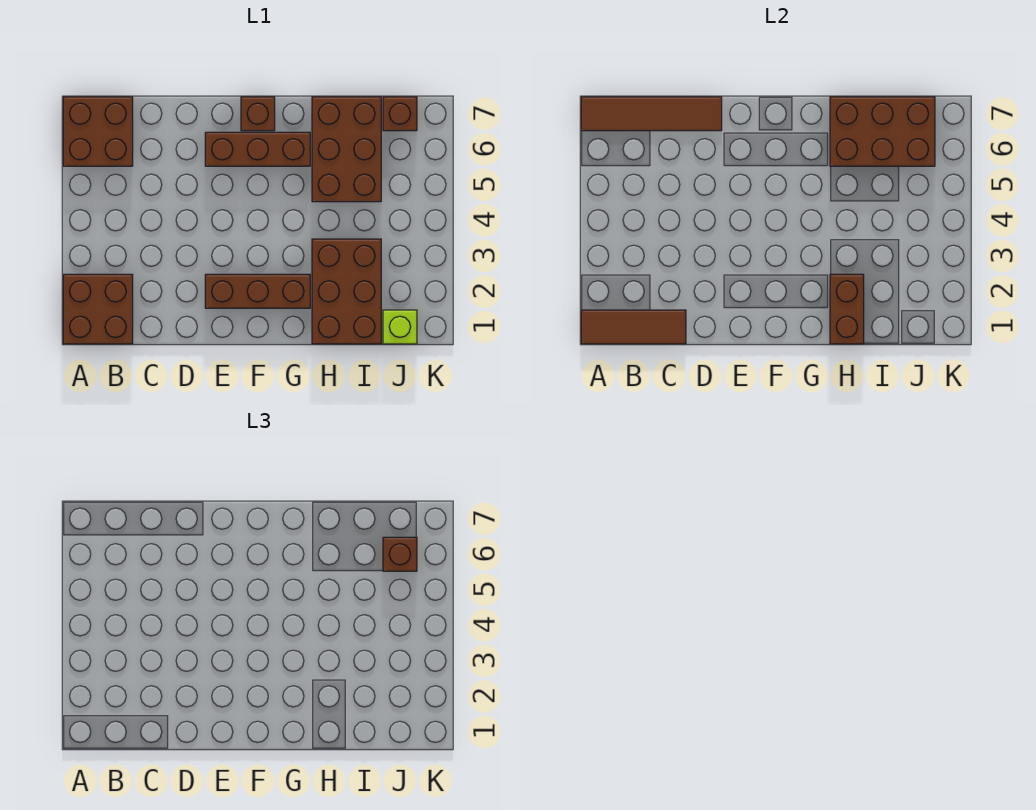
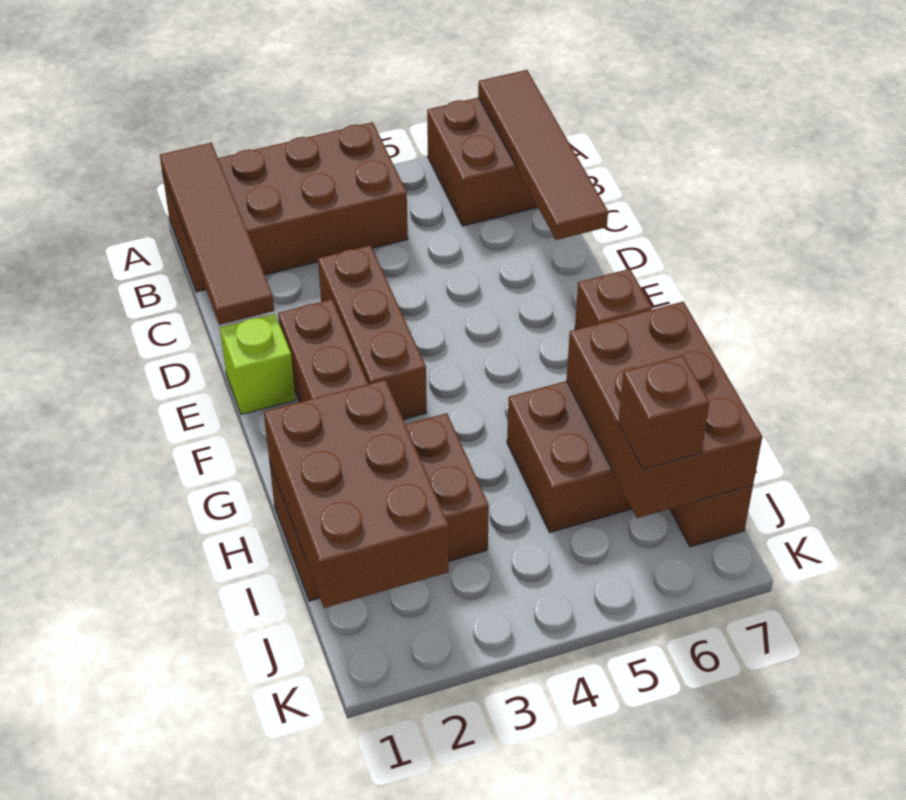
brown brick A1:B2 level 1 -> brown brick A1:B4 level 1
brown tile A1:C1 level 2 -> brown tile A1:D1 level 2
brown brick E6:G6 level 1 -> brown brick D3:F3 level 1
brown brick H1:H2 level 2 -> brown brick H1:J2 level 2
lime brick J1 level 1 -> lime brick E1 level 1

